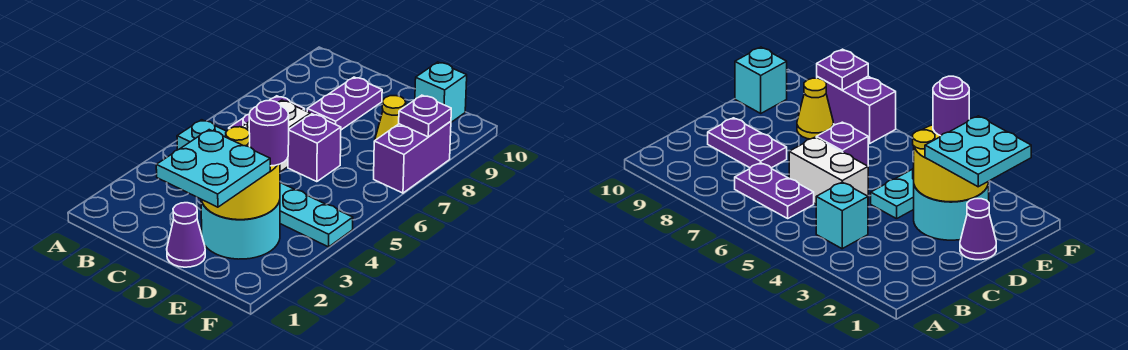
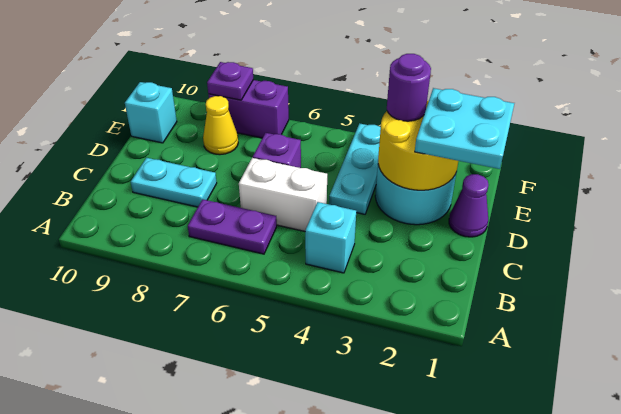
purple plate C8:C9 level 1 -> cyan plate C8:C9 level 1

